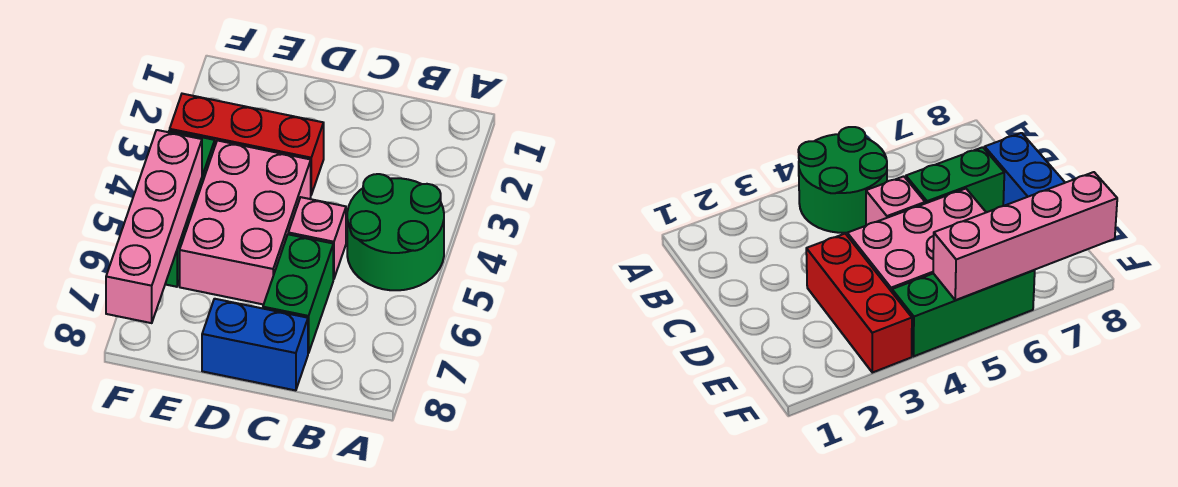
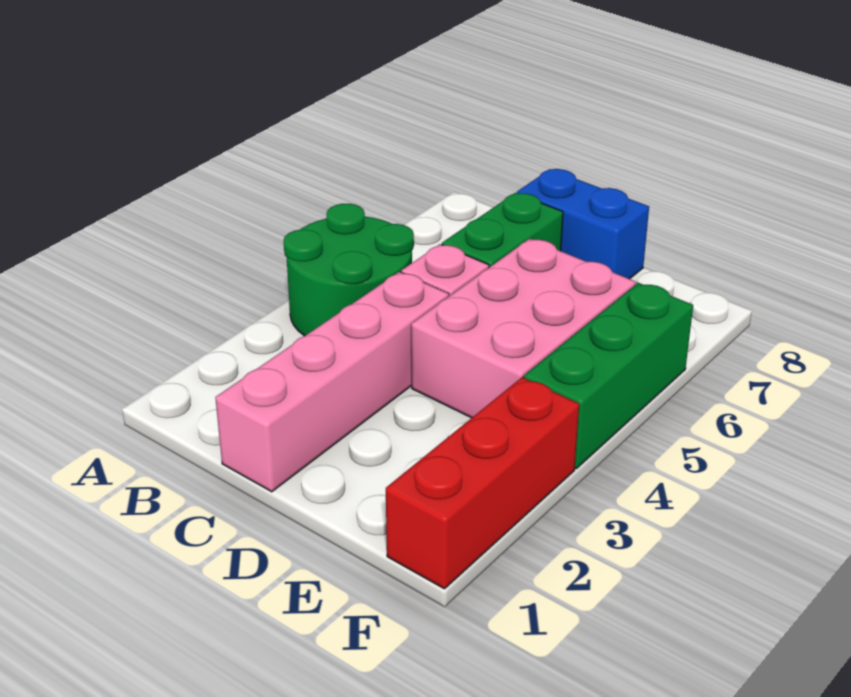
red brick D3:F3 level 1 -> red brick F1:F3 level 1
pink brick F5:F8 level 2 -> pink brick C1:C4 level 1

